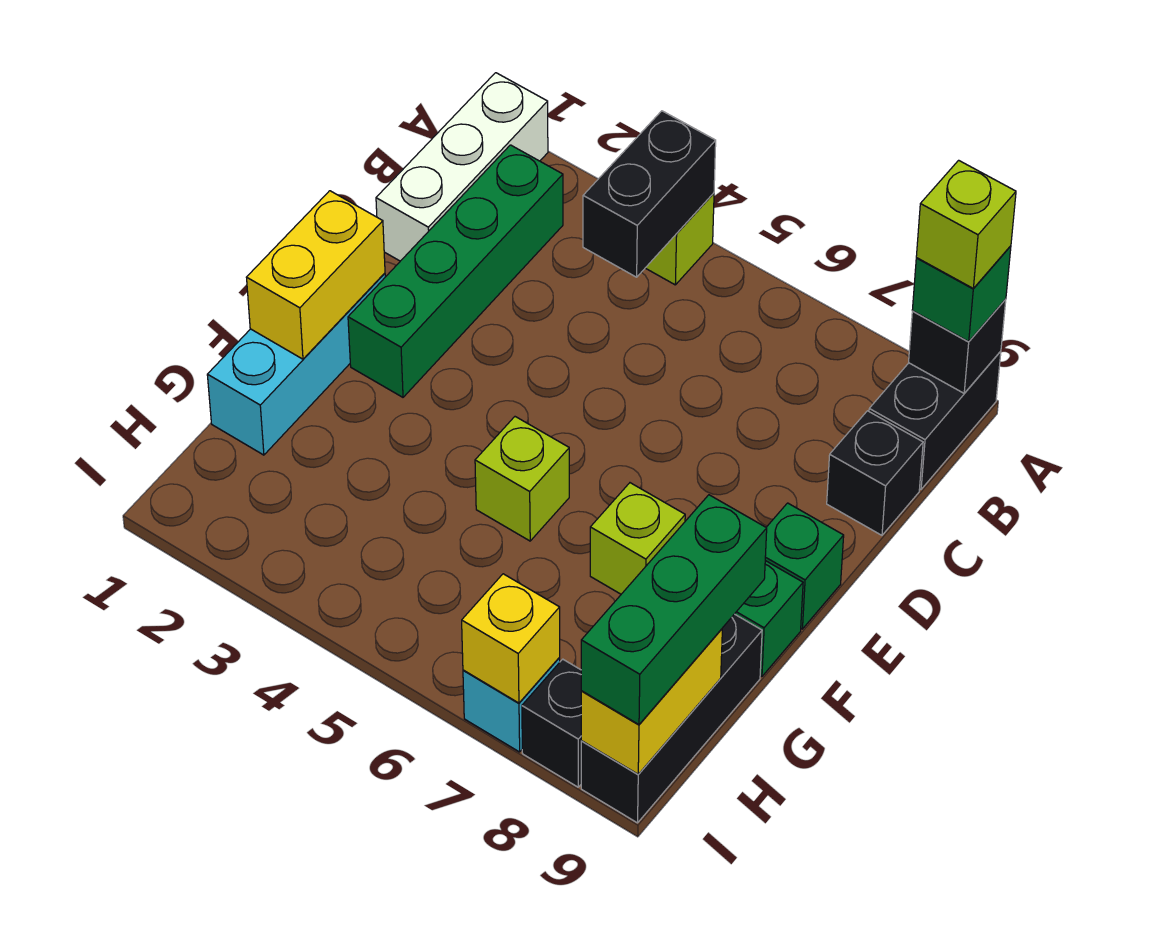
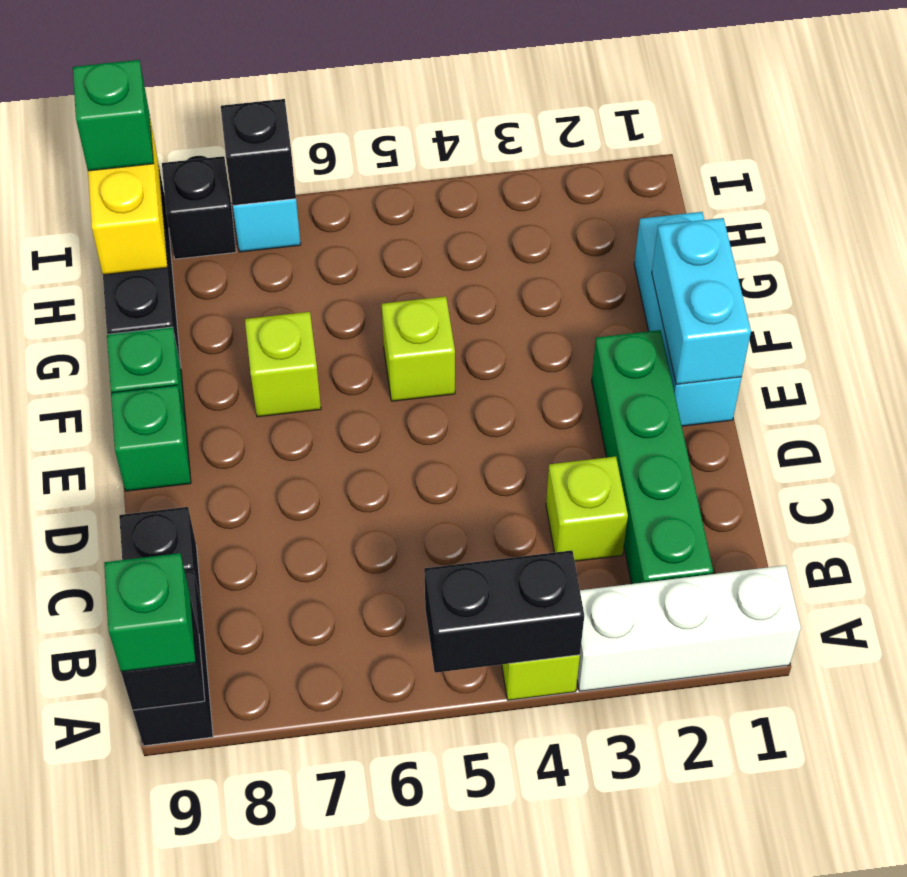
white brick A1:C1 level 1 -> white brick A1:A3 level 1
black brick A4:B4 level 2 -> black brick A4:A5 level 2
lime brick A9 level 4 -> lime brick C3 level 1
yellow brick E1:F1 level 2 -> cyan brick E1:F1 level 2
green brick G9:I9 level 3 -> green brick I9 level 3
yellow brick I7 level 2 -> black brick I7 level 2

